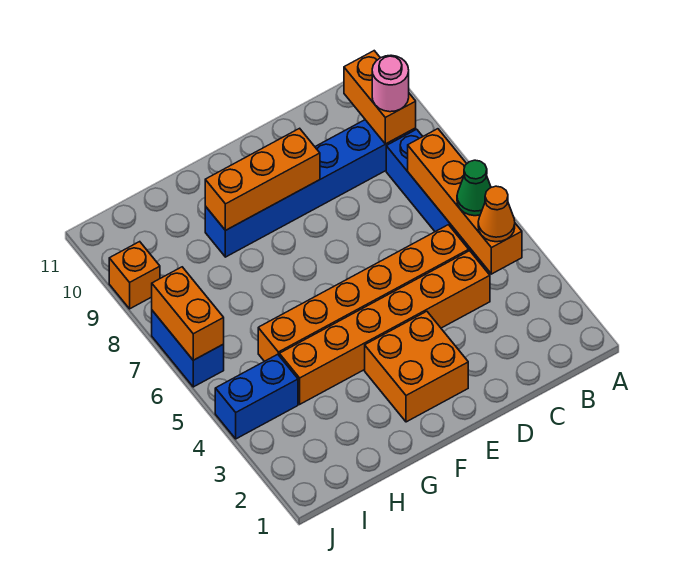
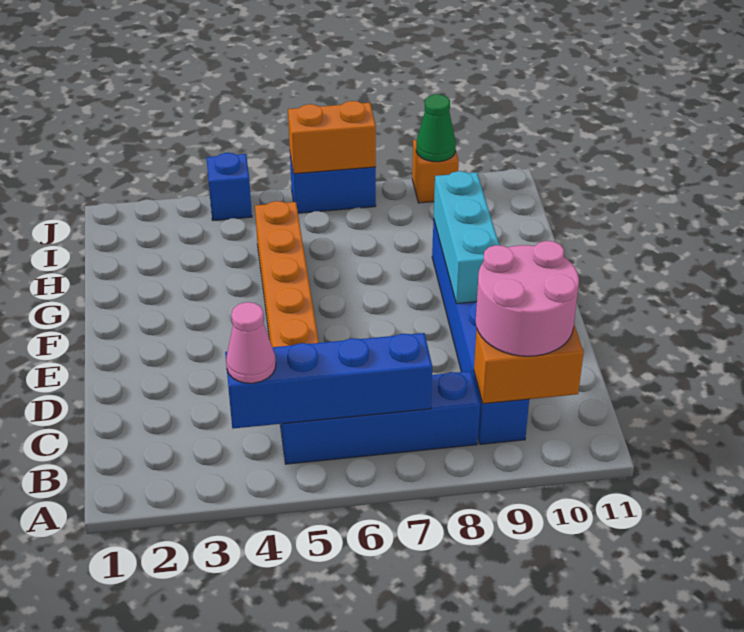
orange brick B4:B7 level 2 -> blue brick B4:B7 level 2
orange cone B4 level 3 -> pink cone B4 level 3
green cone B5 level 3 -> green cone J9 level 2
pink round brick B9 level 3 -> pink round brick B9:C10 level 3
orange brick C4:H4 level 1 -> none
orange brick E2:F3 level 1 -> none
orange brick E9:G9 level 2 -> cyan brick E9:G9 level 2
blue brick I4:J4 level 1 -> blue brick J4 level 1

